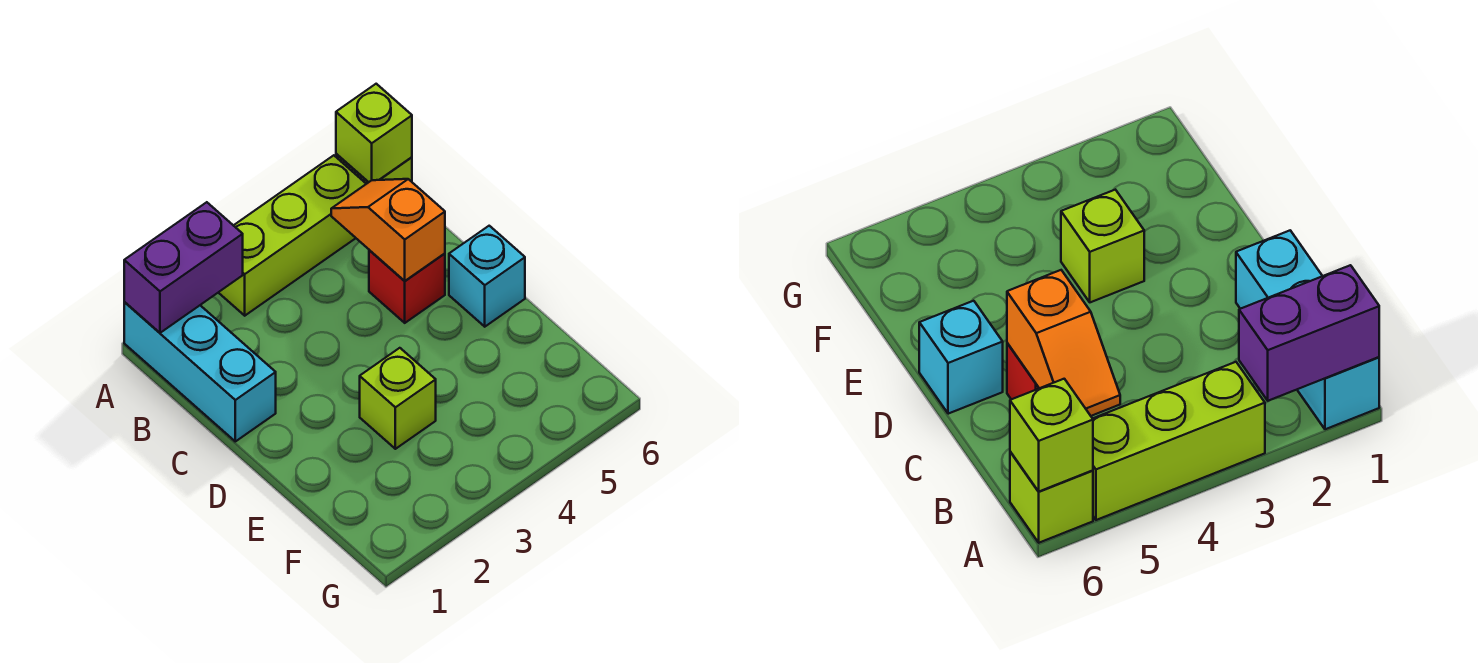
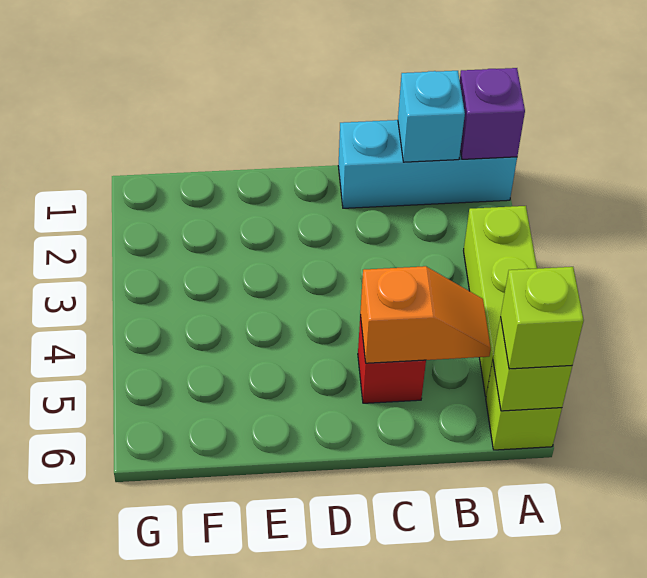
purple brick A1:A2 level 2 -> purple brick A1 level 2
cyan brick D6 level 1 -> cyan brick B1 level 2
lime brick E3 level 1 -> lime brick A6 level 3

